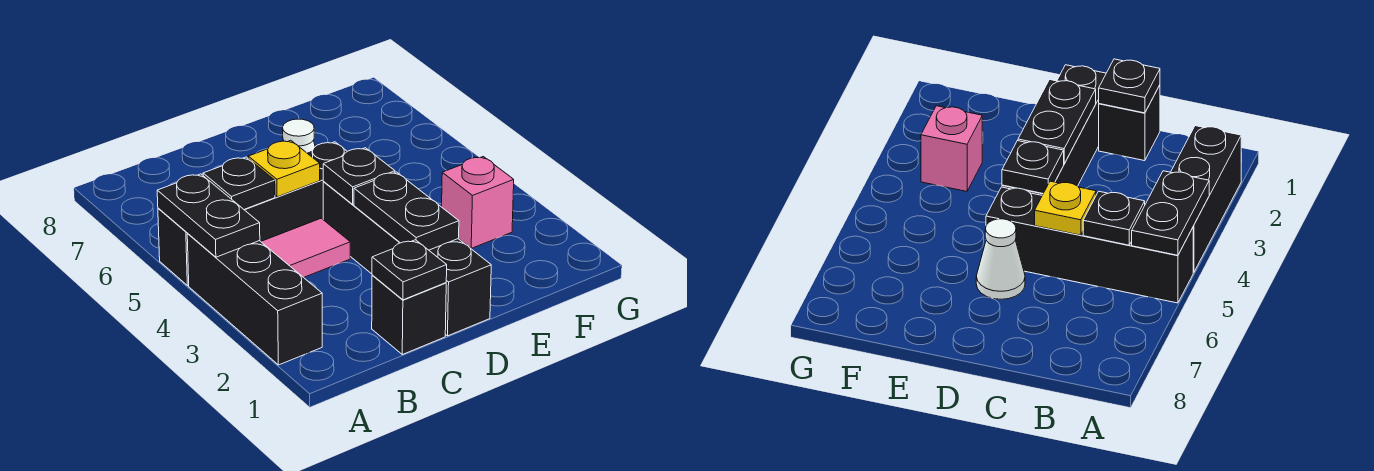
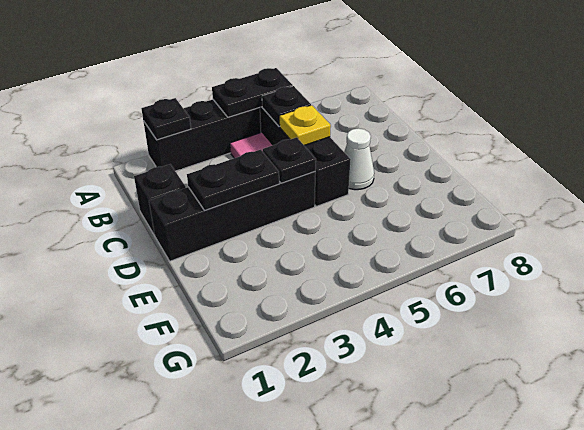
black plate C1 level 2 -> black plate A2 level 2
pink brick F3 level 1 -> none

